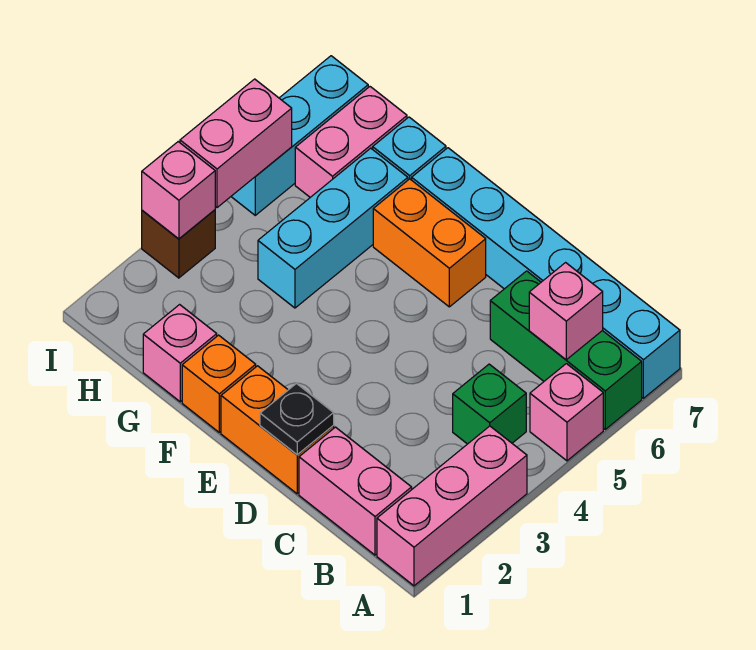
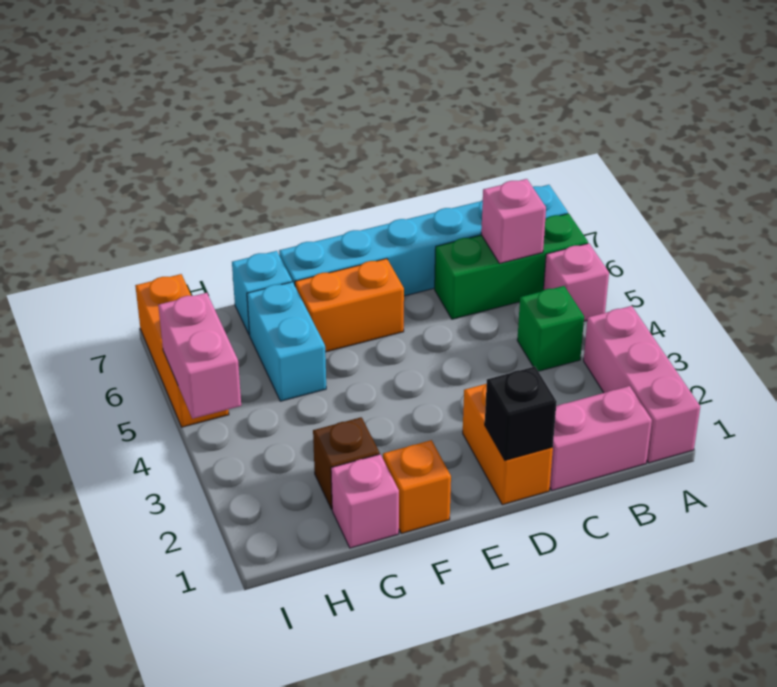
orange brick D1:E1 level 1 -> orange brick D1:D2 level 1
black plate D1 level 2 -> black brick D1 level 2
cyan brick G4:G6 level 1 -> cyan brick G5:G6 level 1
pink brick H6:H7 level 1 -> none
brown brick I3 level 1 -> brown brick G2 level 1
pink brick I3 level 2 -> none
cyan brick I5:I7 level 1 -> orange brick I5:I7 level 1

